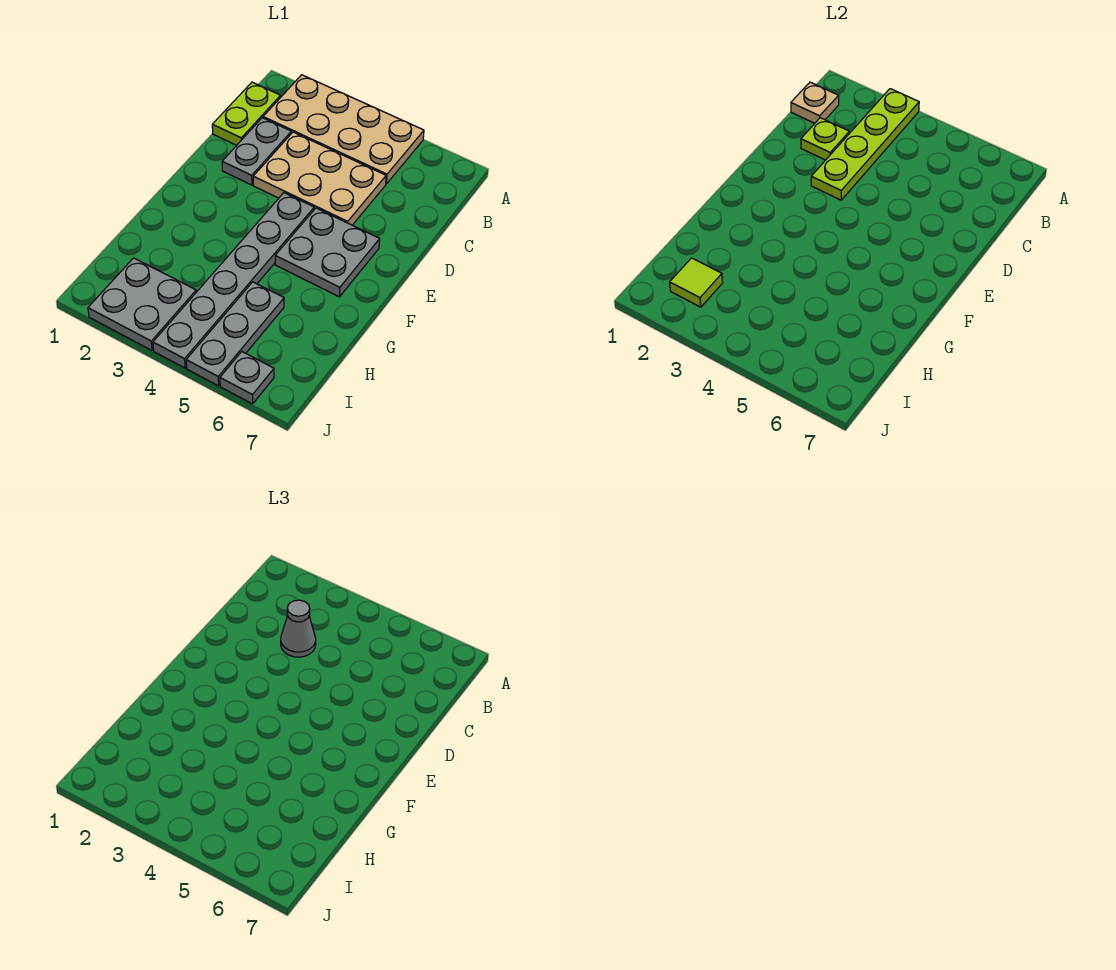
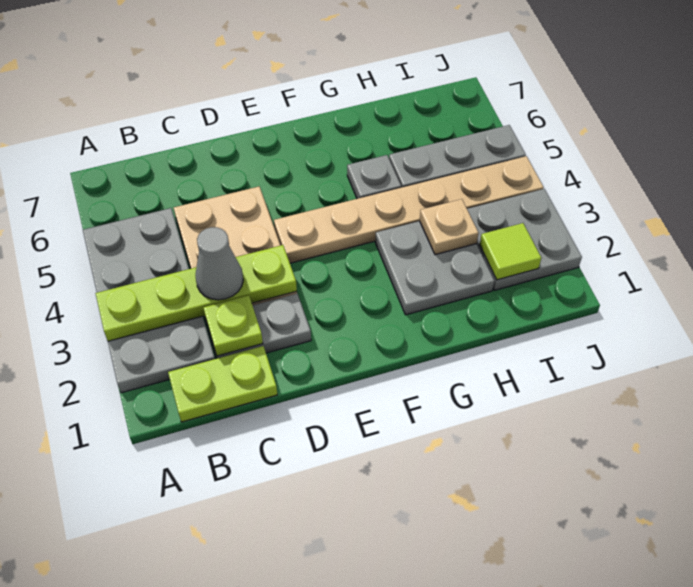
tan plate A2:B5 level 1 -> grey plate A2:B5 level 1
tan plate B1 level 2 -> tan plate H3 level 2
grey plate E4:J4 level 1 -> tan plate E4:J4 level 1
grey plate E5:F6 level 1 -> grey plate G2:H3 level 1
grey plate J6 level 1 -> grey plate G5 level 1

